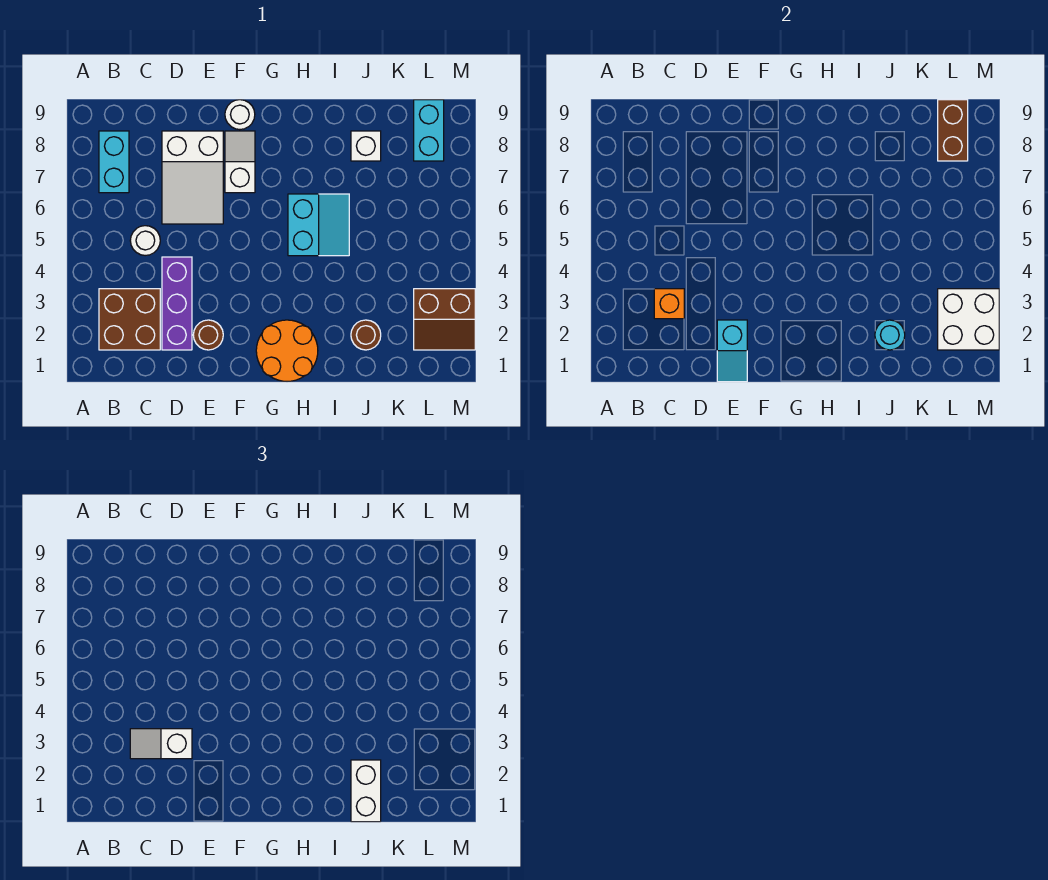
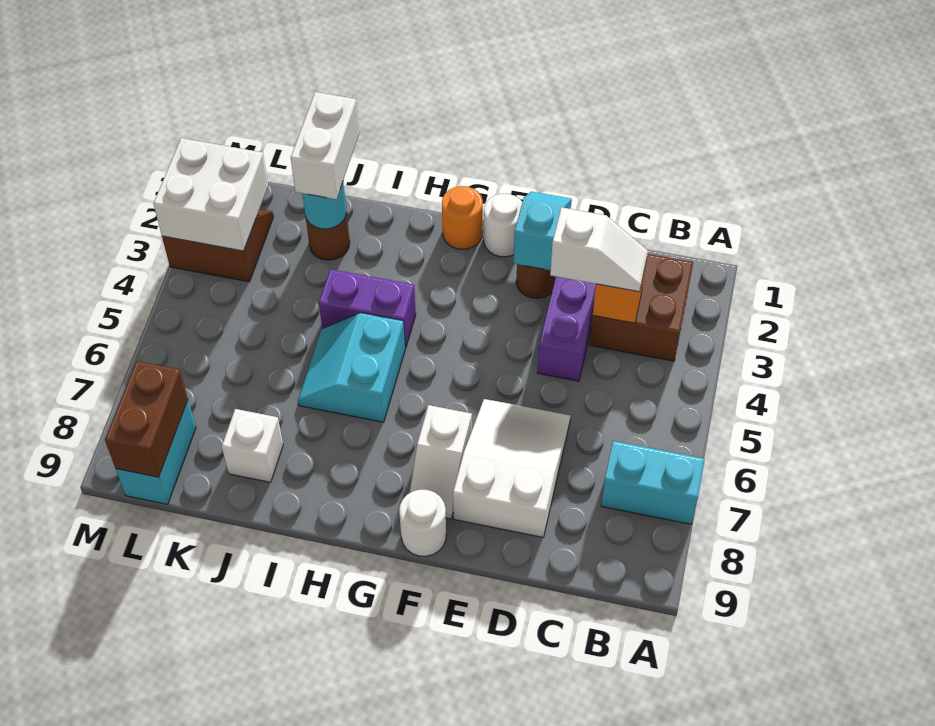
cyan brick B7:B8 level 1 -> cyan brick A7:B7 level 1
white round brick C5 level 1 -> white round brick F1 level 1
orange round brick G1:H2 level 1 -> orange round brick G1 level 1
none -> purple brick H4:I4 level 1

